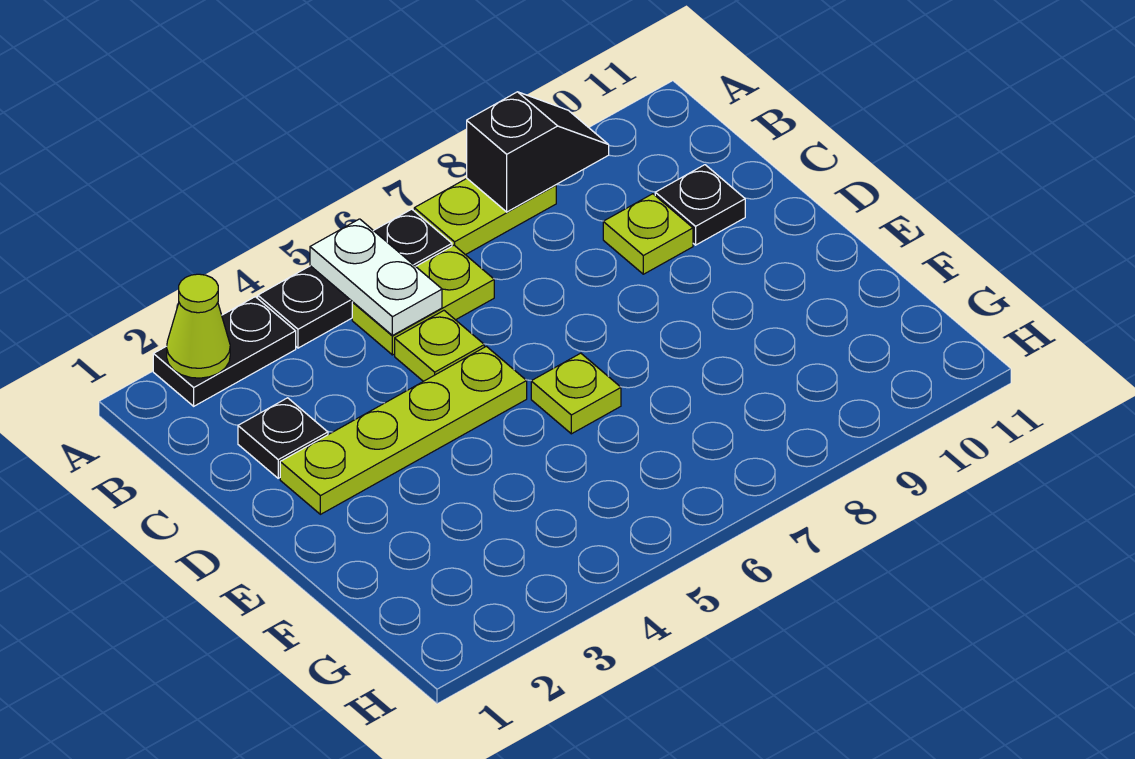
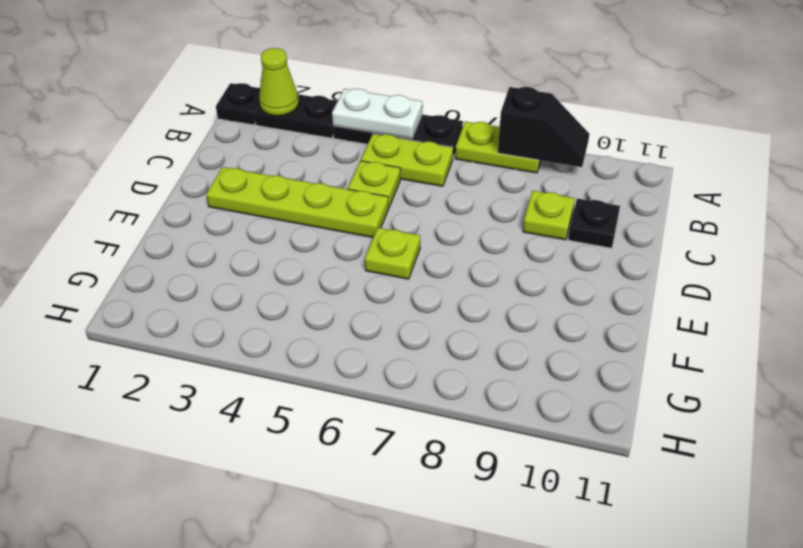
white plate A5:B5 level 2 -> white plate A4:A5 level 2
black plate C2 level 1 -> black plate A1 level 1

